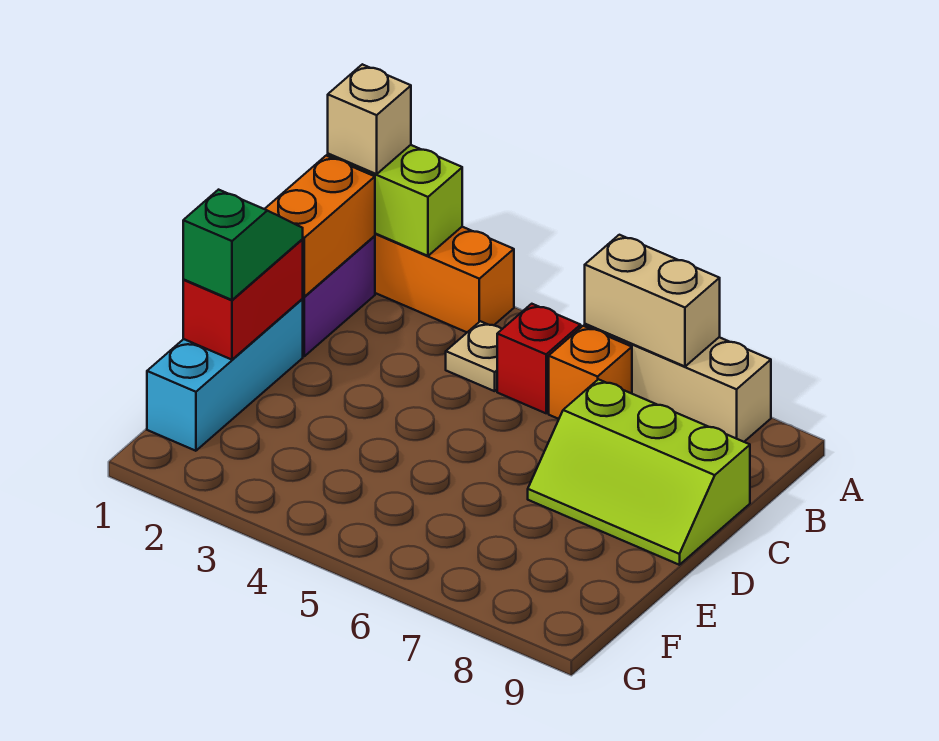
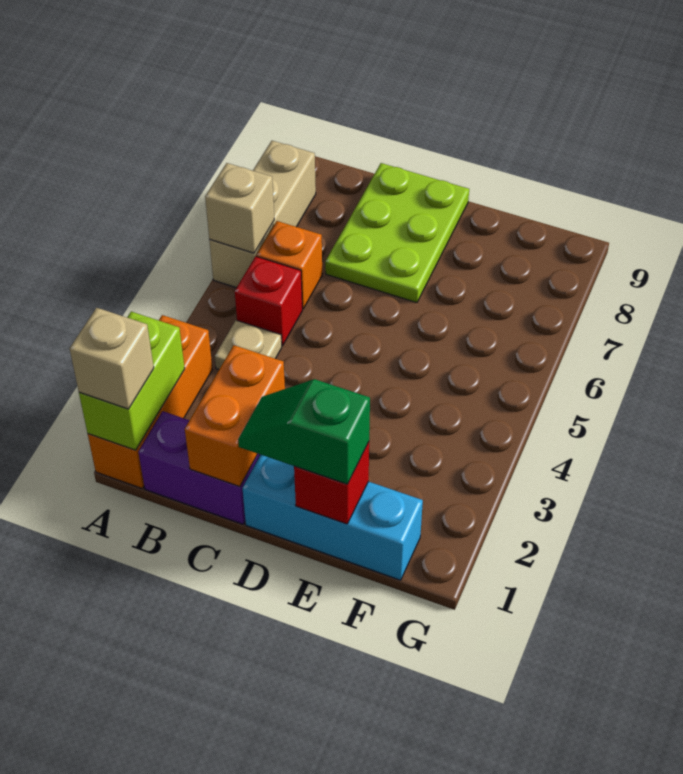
tan brick A6:A7 level 2 -> tan brick A6 level 2
orange brick B1:C1 level 2 -> orange brick C1:C2 level 2
lime slope C7:D9 level 1 top C -> lime plate C7:D9 level 1
red brick D1:E1 level 2 -> red brick E1 level 2

